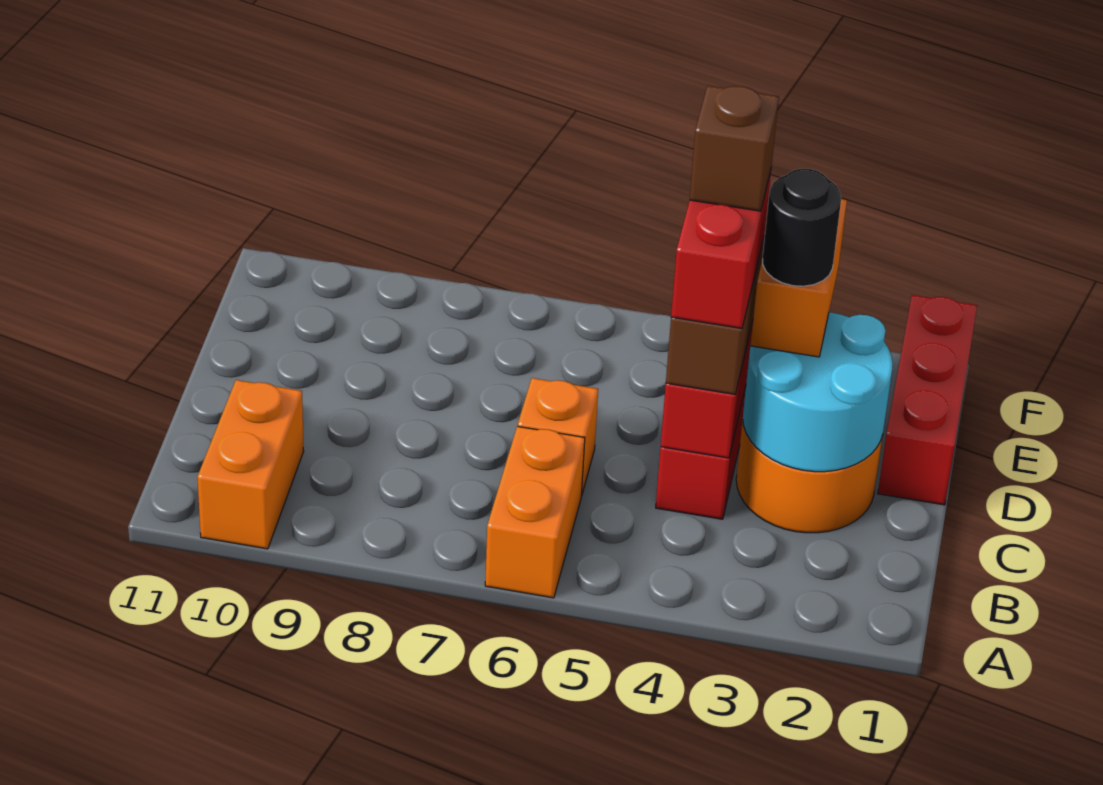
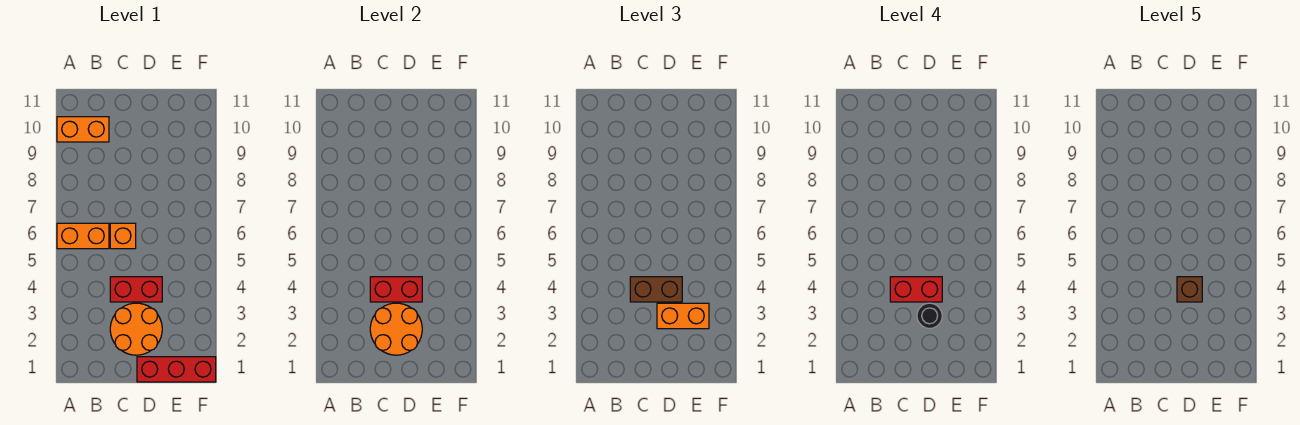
cyan round brick C2:D3 level 2 -> orange round brick C2:D3 level 2

